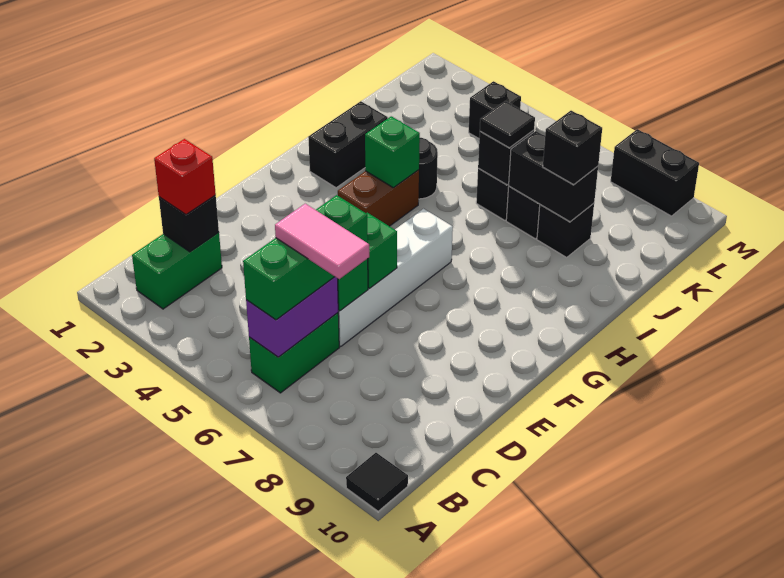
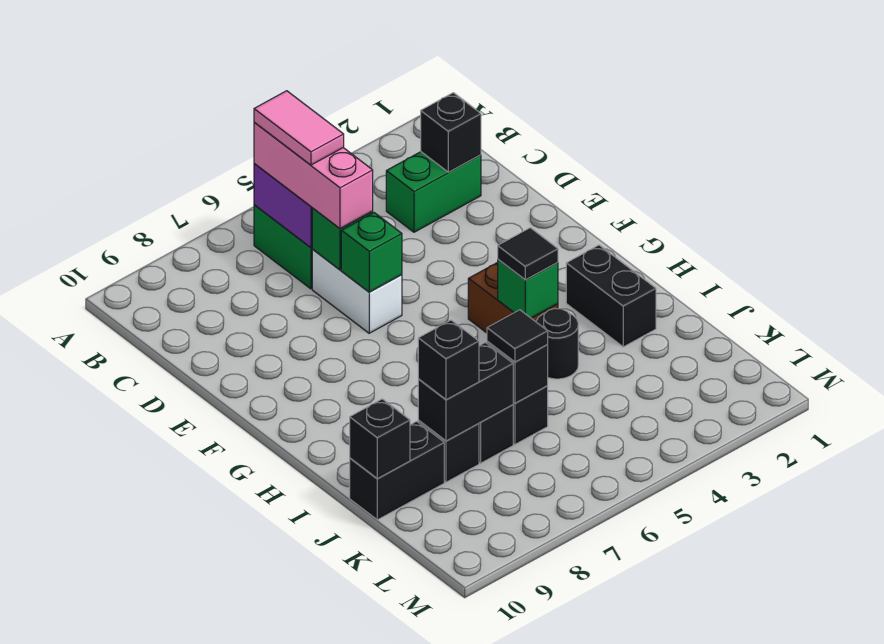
black tile A10 level 1 -> black tile H4 level 3
green brick B2:C2 level 1 -> green brick C2:C3 level 1
green brick B6:D6 level 3 -> pink brick B6:D6 level 3
red brick C2 level 3 -> none
pink tile C6:C7 level 4 -> pink tile B6:C6 level 4
white brick D6:G6 level 1 -> white brick D6:E6 level 1
black brick L4 level 1 -> black brick J10 level 2
black brick M8:M9 level 1 -> black brick J9:J10 level 1

